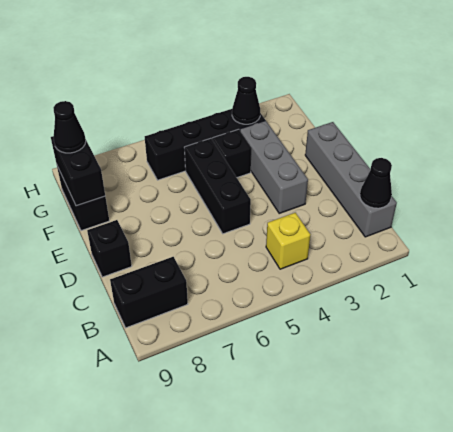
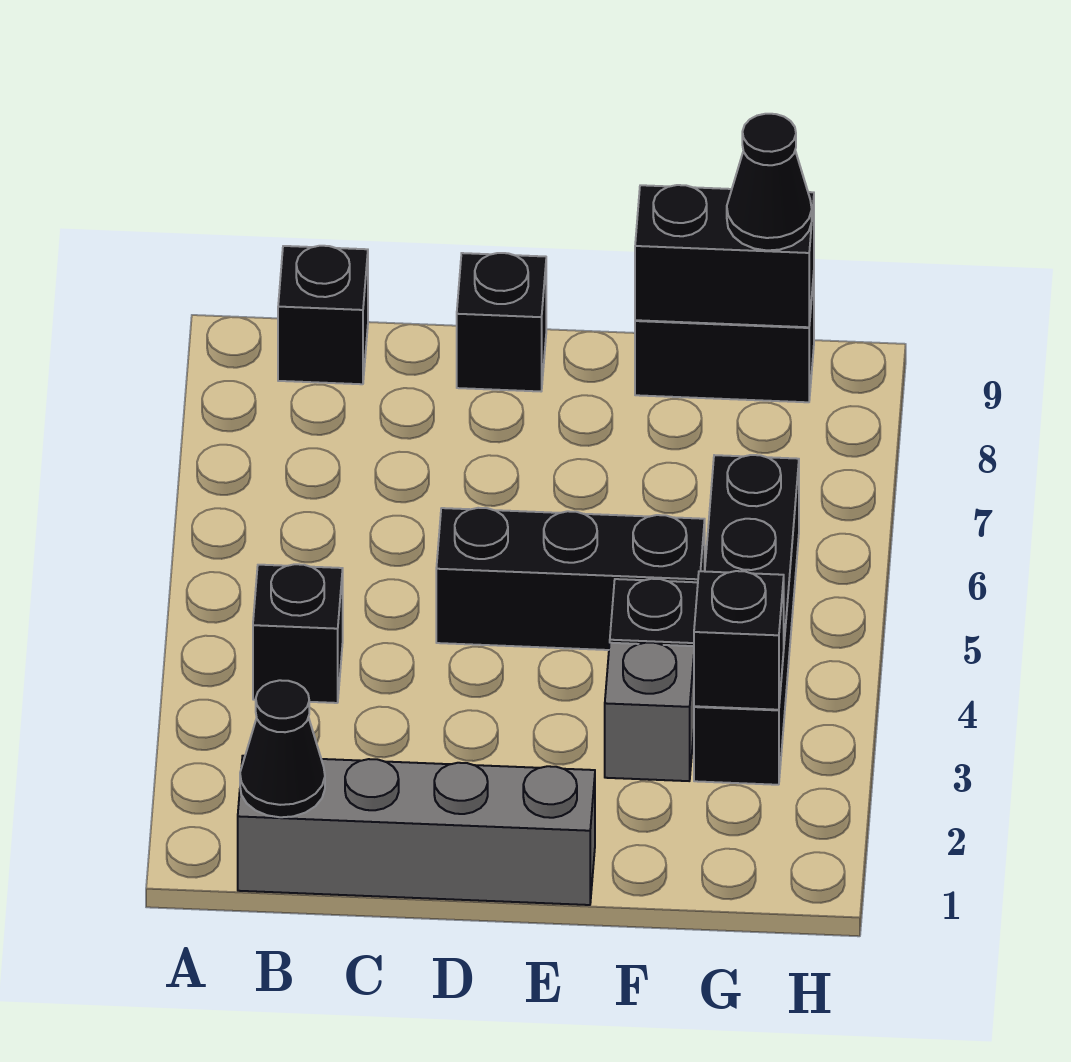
yellow brick B4 level 1 -> black brick B4 level 1
black brick B8:B9 level 1 -> black brick B9 level 1
grey brick D3:F3 level 1 -> grey brick F3 level 1
black cone G3 level 2 -> black brick G3 level 2

